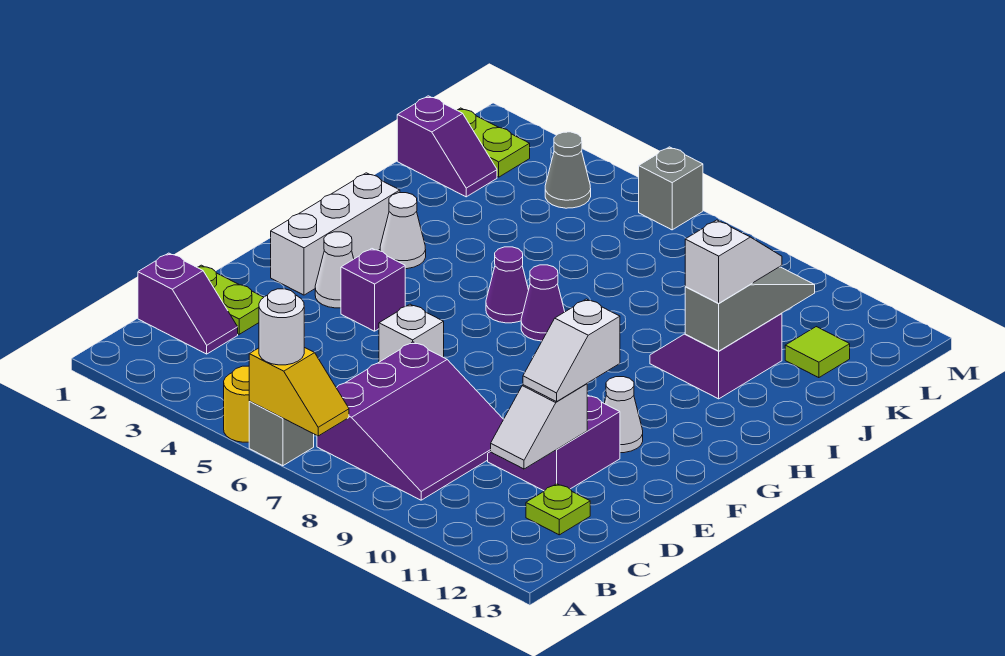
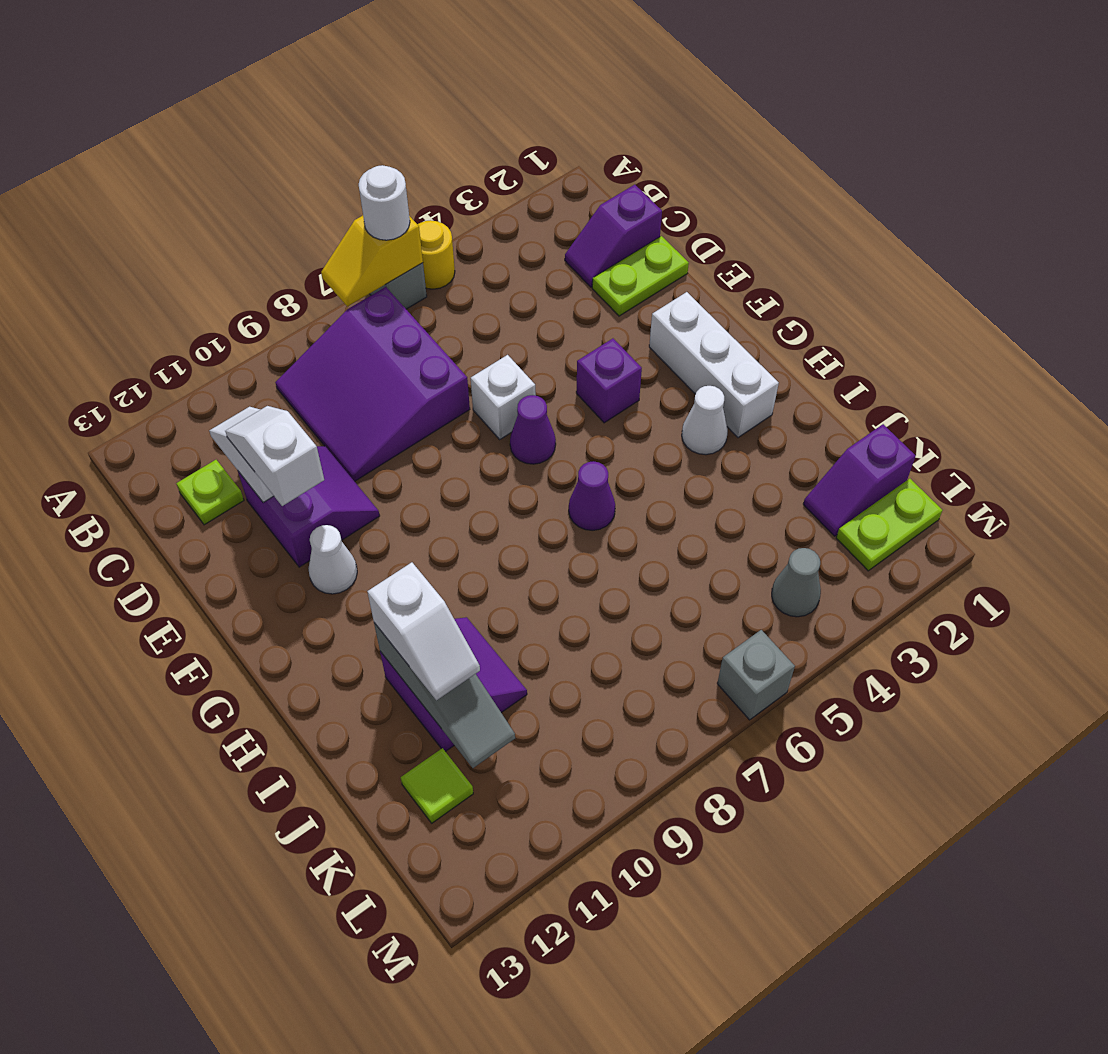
white cone F3 level 1 -> none
purple cone H7 level 1 -> purple cone F6 level 1

